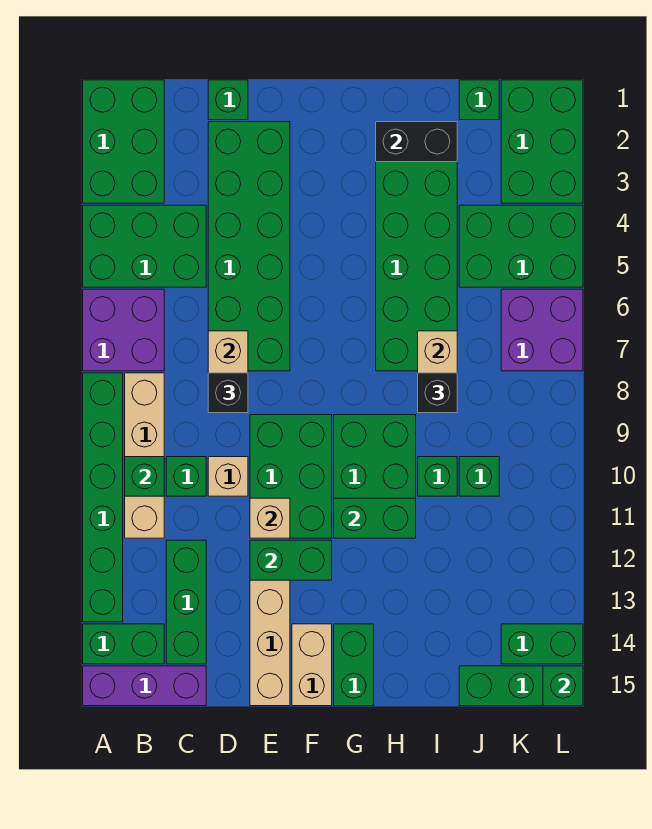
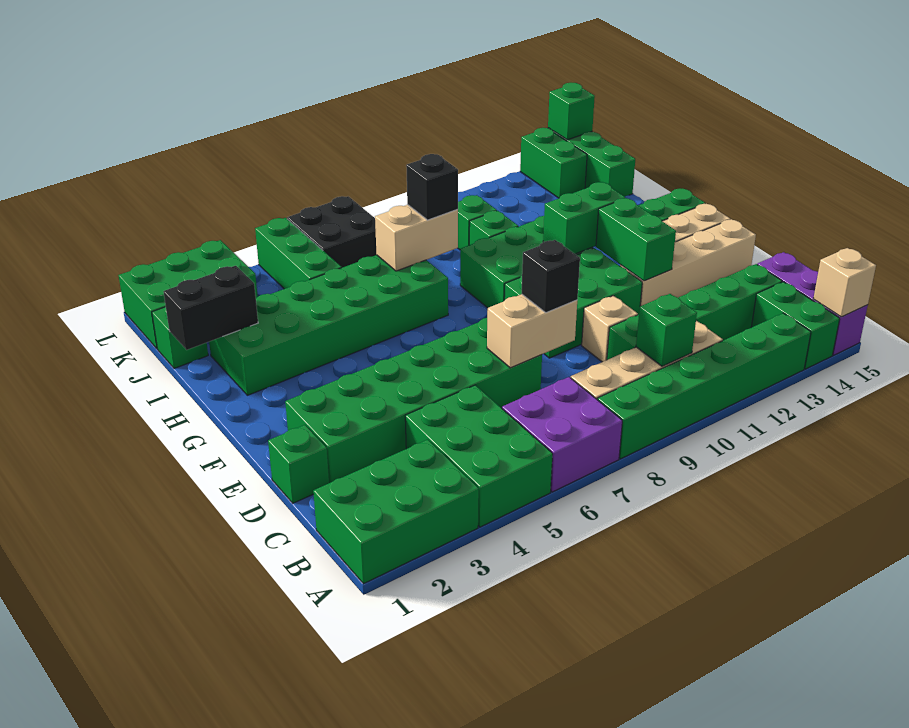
tan brick E11 level 2 -> tan brick A15 level 2
green brick G11:H11 level 2 -> green brick G11:G12 level 2
black brick H2:I2 level 2 -> black brick I1:I2 level 2
green brick J4:L5 level 1 -> green brick J5:L5 level 1
purple brick K6:L7 level 1 -> black brick K6:L7 level 1

